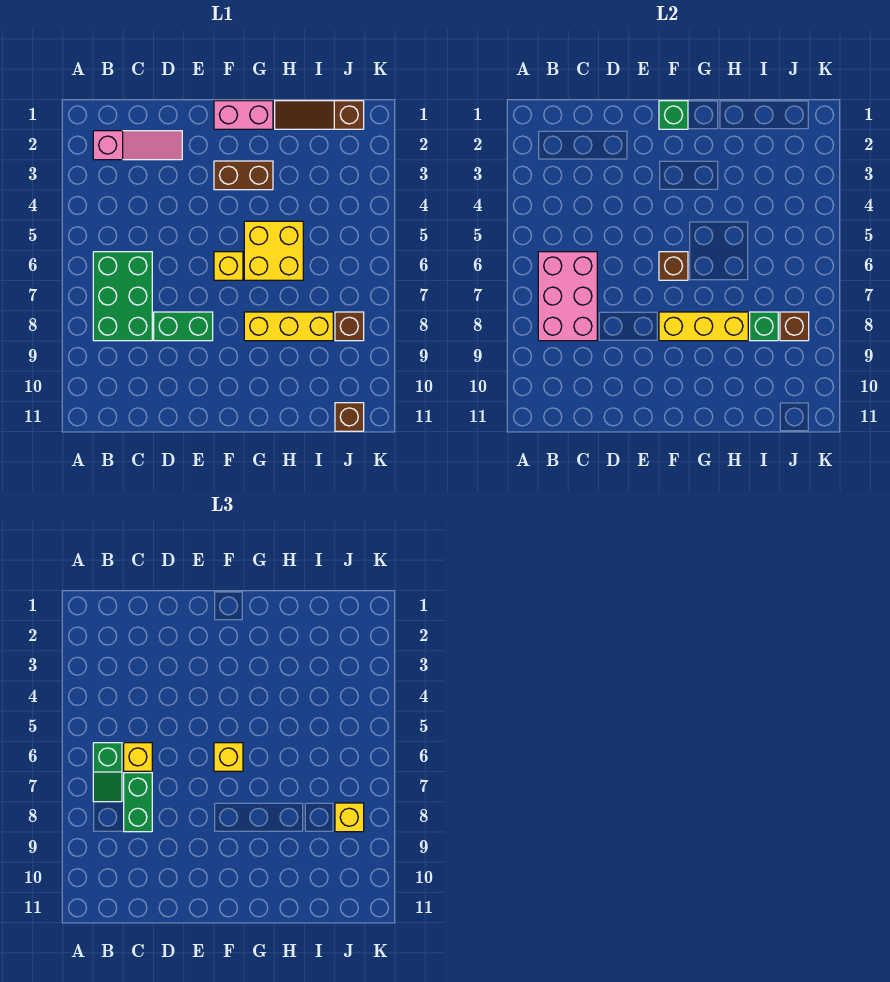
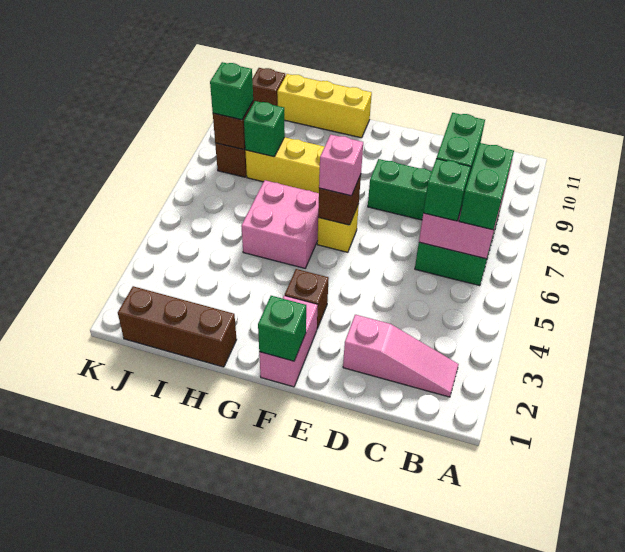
pink slope B2:D2 level 1 top B -> pink slope B2:D2 level 1 top D
green slope B6:B7 level 3 top 6 -> green brick B6:B7 level 3
yellow brick C6 level 3 -> green brick C6 level 3
pink brick F1:G1 level 1 -> pink brick F1:F2 level 1
brown brick F3:G3 level 1 -> brown brick F3 level 1
yellow brick F6 level 3 -> pink brick F6 level 3
yellow brick F8:H8 level 2 -> yellow brick G11:I11 level 1
yellow brick G5:H6 level 1 -> pink brick G5:H6 level 1
brown slope H1:J1 level 1 top J -> brown brick H1:J1 level 1
yellow brick J8 level 3 -> green brick J8 level 3

